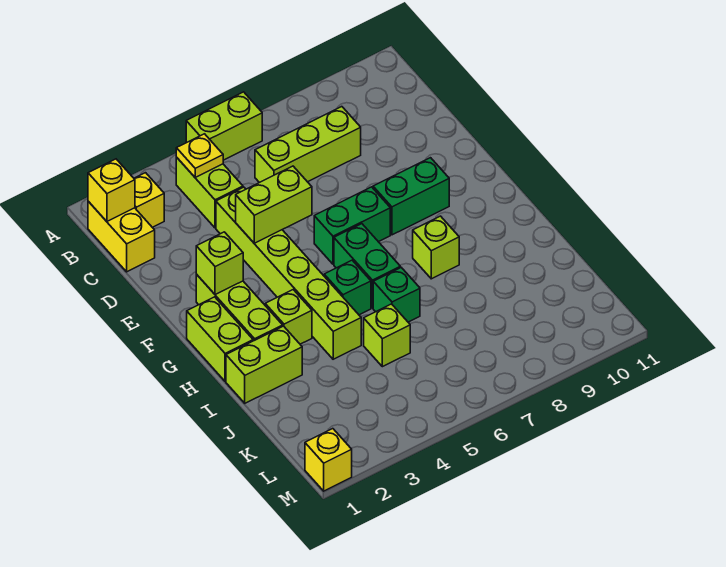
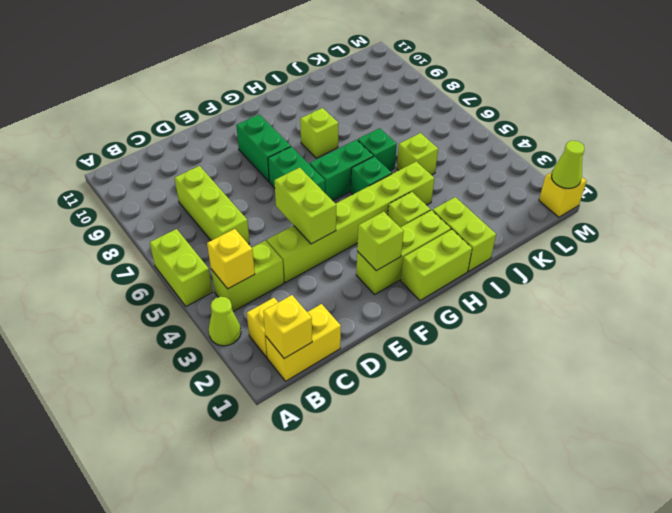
none -> lime cone A3 level 1
yellow plate B4 level 2 -> yellow brick B4 level 2
none -> lime cone M1 level 2

